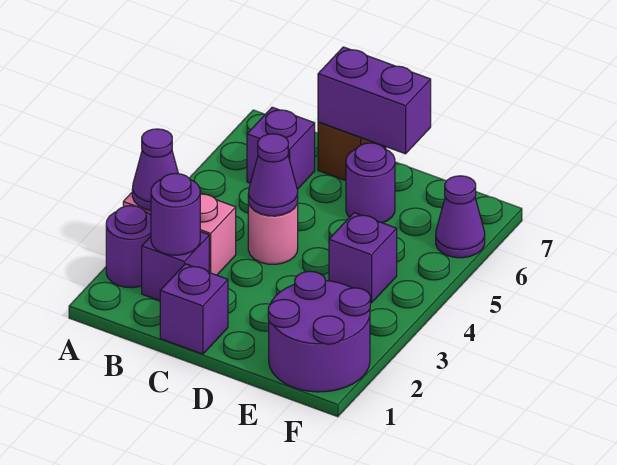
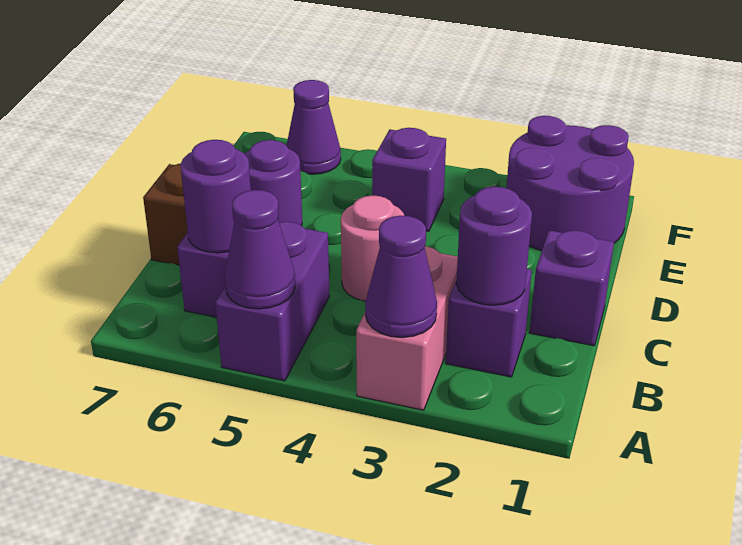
purple round brick A2 level 1 -> purple round brick B6 level 2
purple cone C4 level 2 -> purple cone A5 level 2
purple brick C7:D7 level 2 -> purple brick A5:B5 level 1

